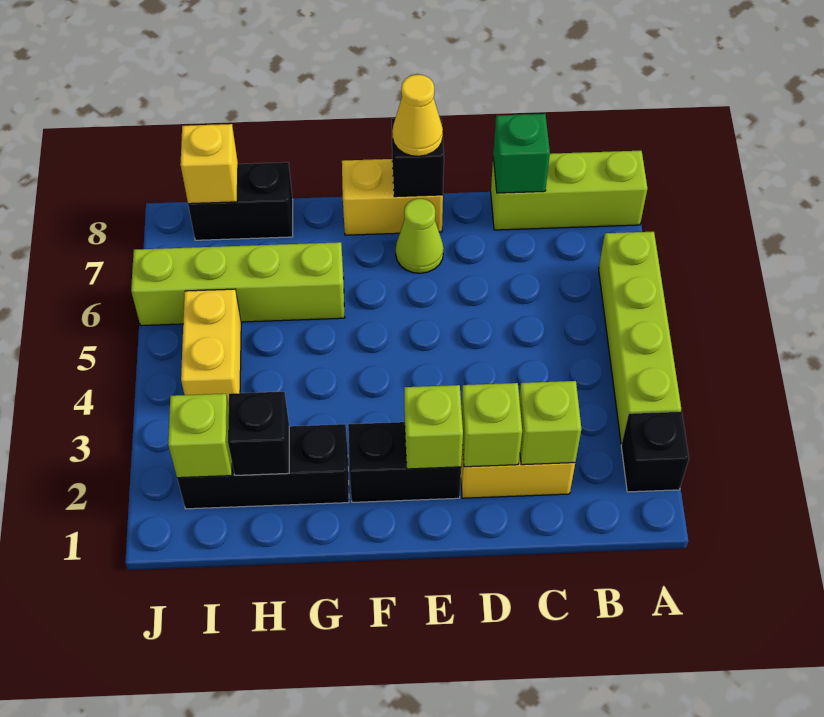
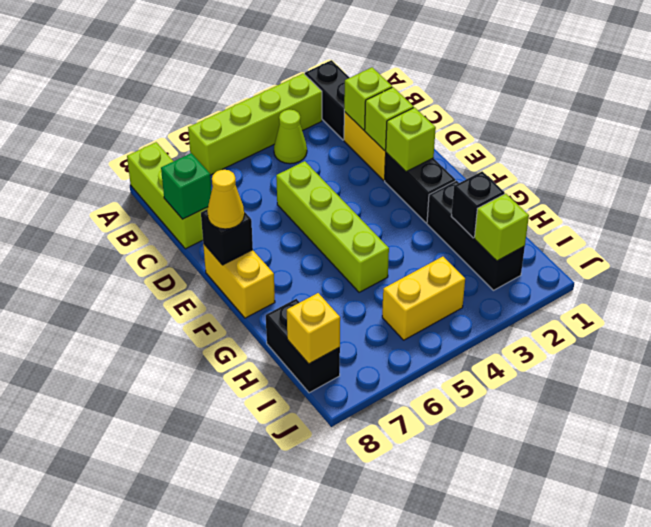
black brick A2 level 1 -> black brick A2:B2 level 1
lime cone E7 level 1 -> lime cone B4 level 1
lime brick G6:J6 level 1 -> lime brick D5:G5 level 1

